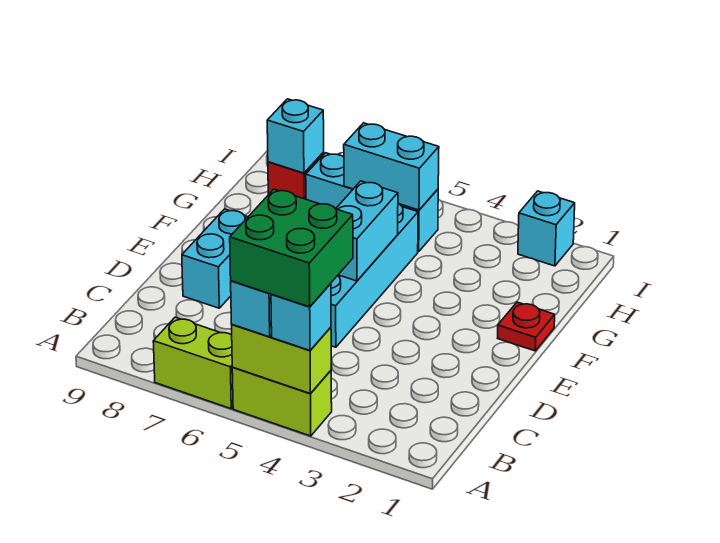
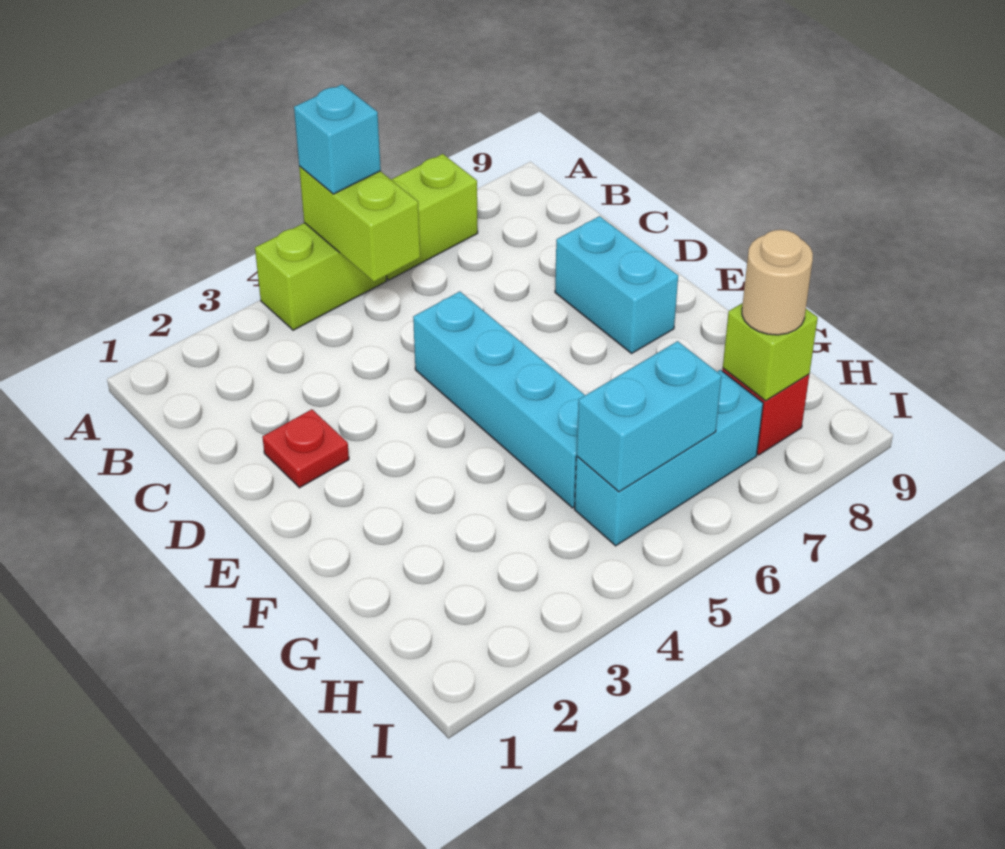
lime brick A4:A5 level 2 -> lime brick A5:B5 level 2
cyan brick A4 level 3 -> none
green brick A4:B5 level 4 -> none
cyan brick E5:F5 level 2 -> none
red plate F1 level 1 -> red plate D2 level 1
cyan brick H8 level 2 -> lime brick H8 level 2
none -> tan round brick H8 level 3
cyan brick I2 level 1 -> none

